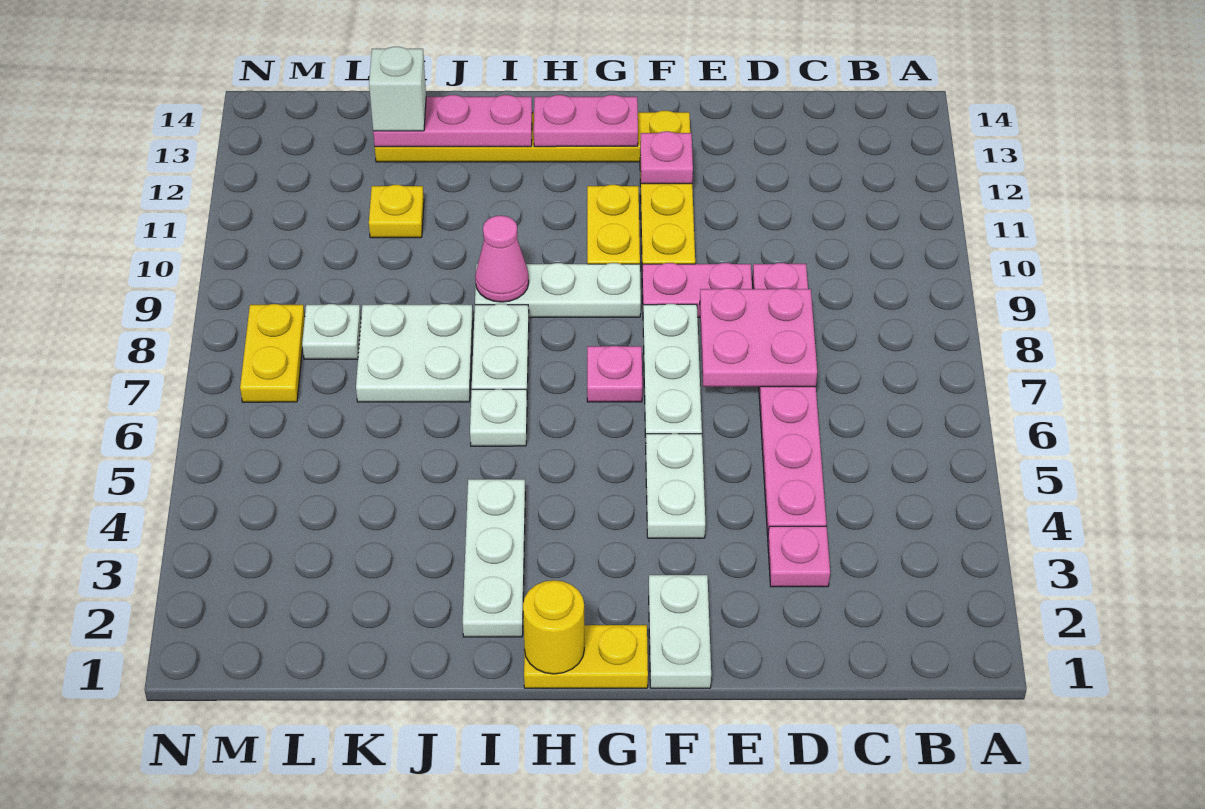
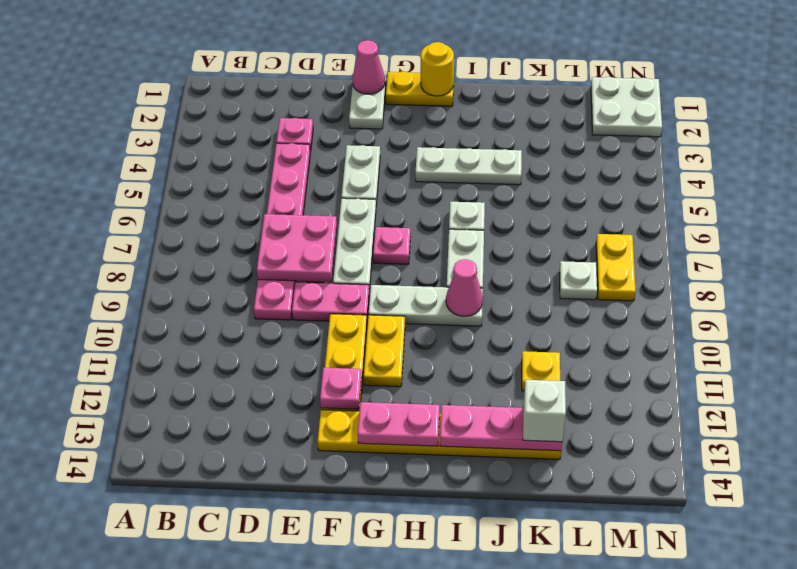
none -> pink cone F1 level 2
white plate I2:I4 level 1 -> white plate H4:J4 level 1
white plate J7:K8 level 1 -> white plate M1:N2 level 1

